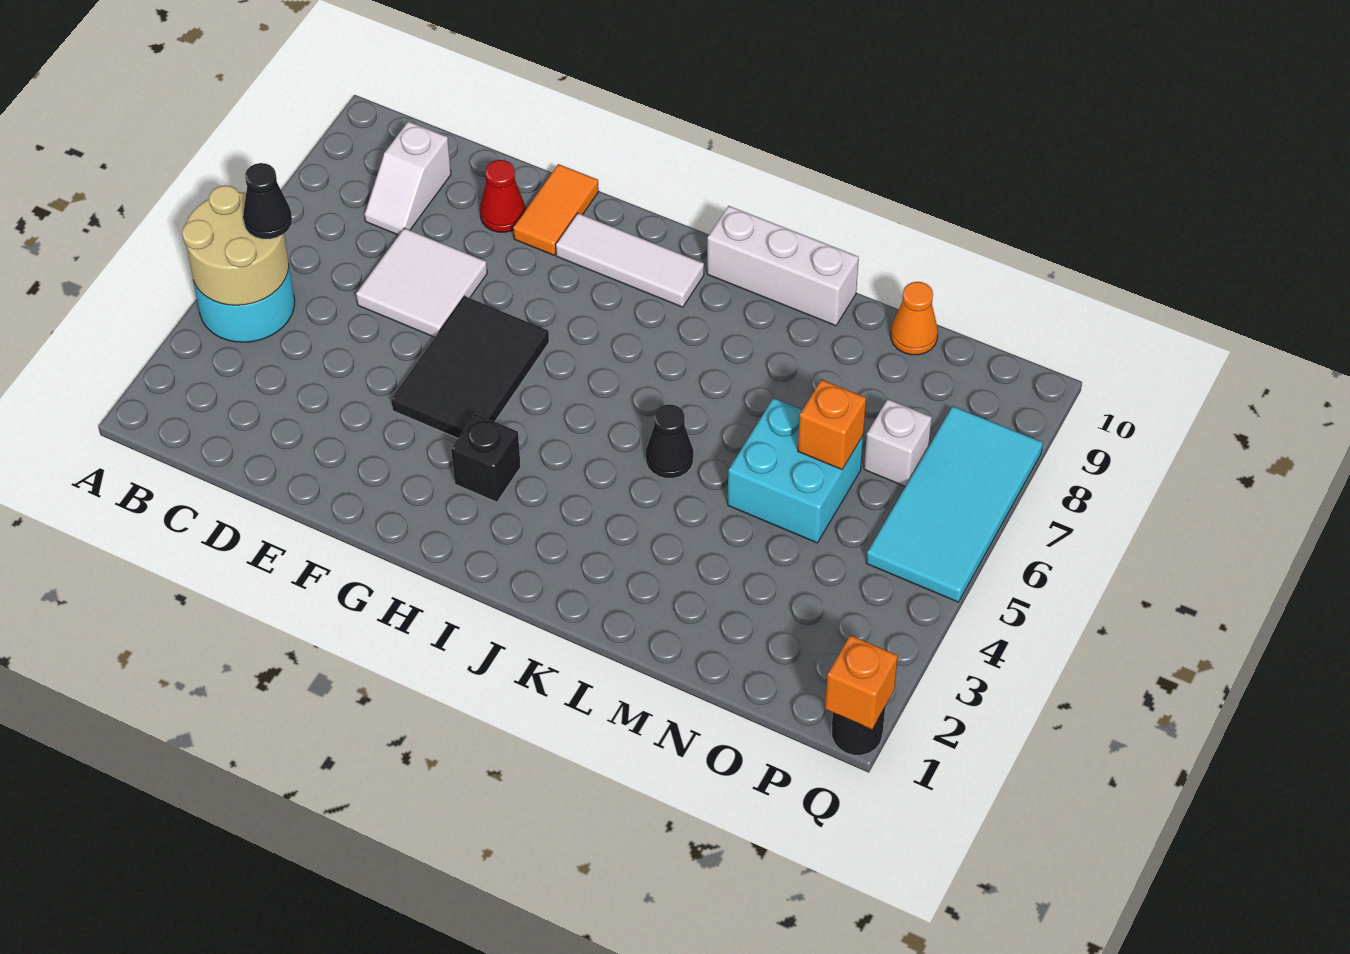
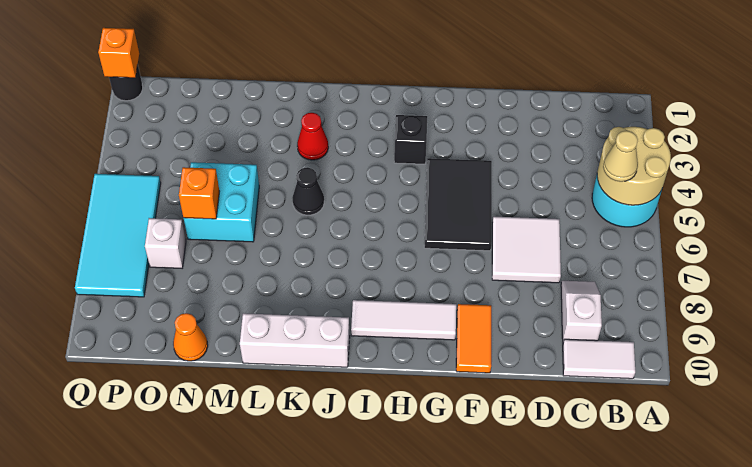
black cone B5 level 3 -> tan cone B5 level 3
none -> white tile B10:C10 level 1
red cone E9 level 1 -> red cone K3 level 1

